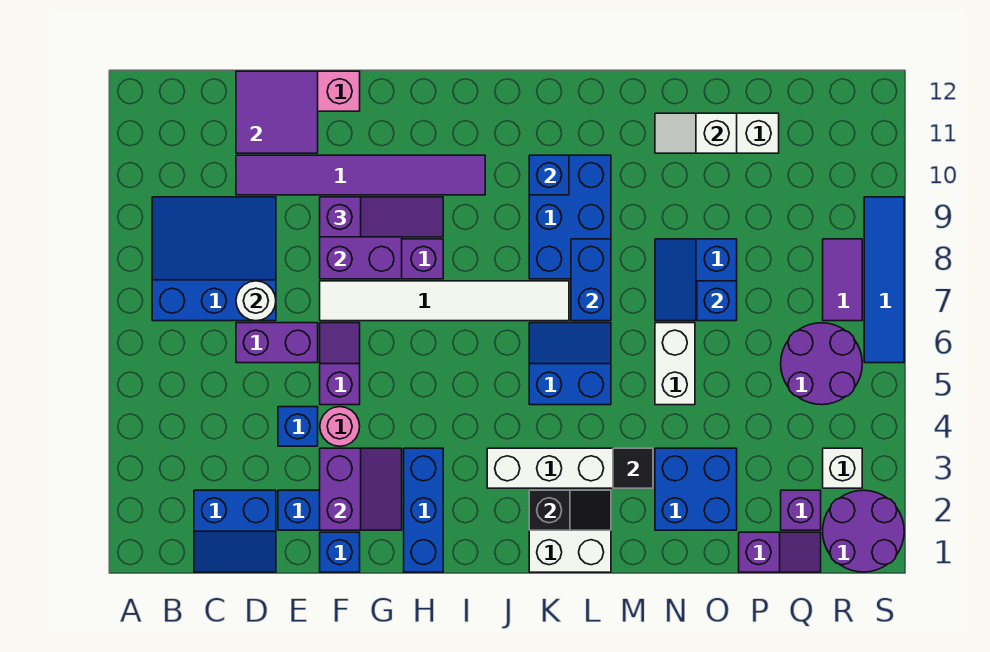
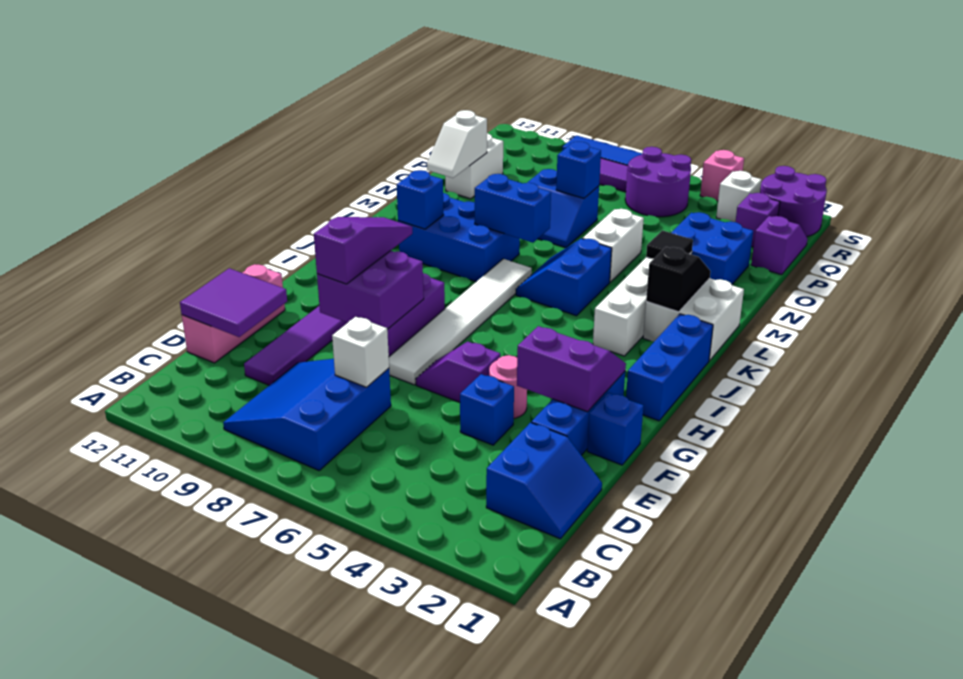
purple brick D6:E6 level 1 -> none
white round brick D7 level 2 -> white brick D7 level 2
blue brick H1:H3 level 1 -> blue brick H1:J1 level 1
white brick N5:N6 level 1 -> white brick M5:N5 level 1
none -> pink brick S4 level 1

